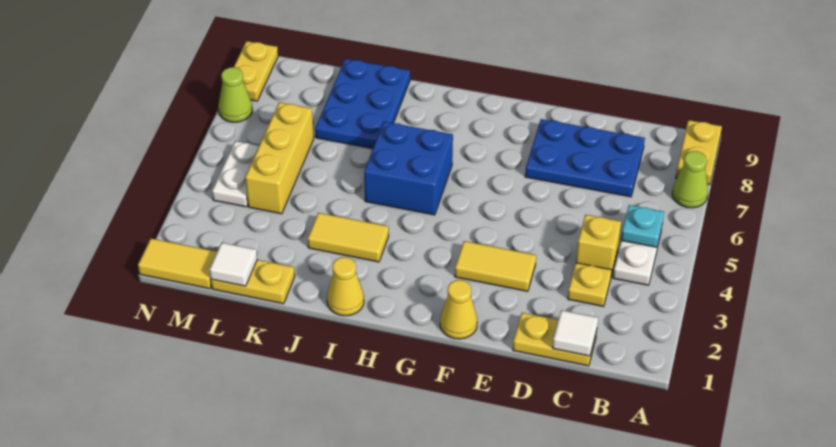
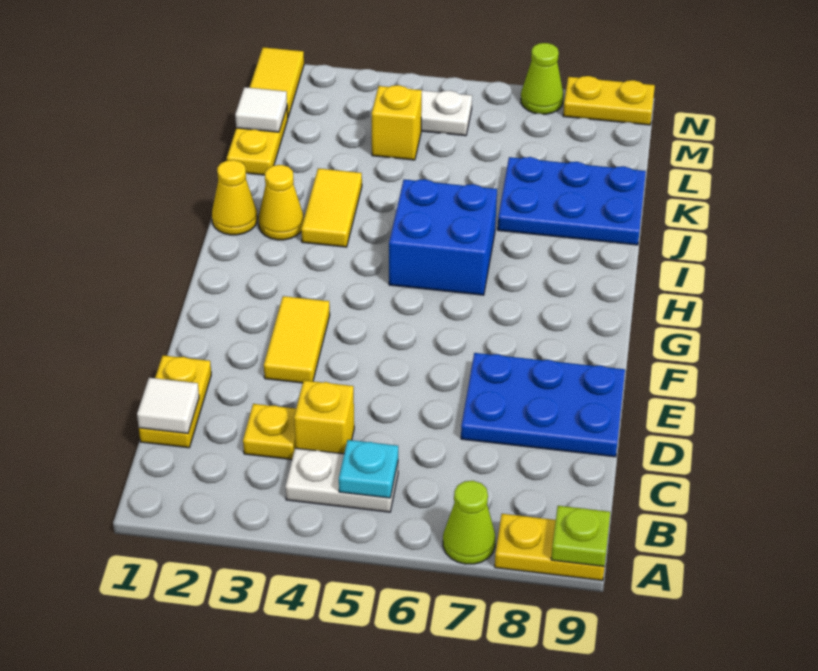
none -> lime plate A9 level 2
blue plate C7:E8 level 1 -> blue plate D7:E9 level 1
yellow cone F1 level 1 -> yellow cone I2 level 1
yellow brick L4:L6 level 1 -> yellow brick L4 level 1

